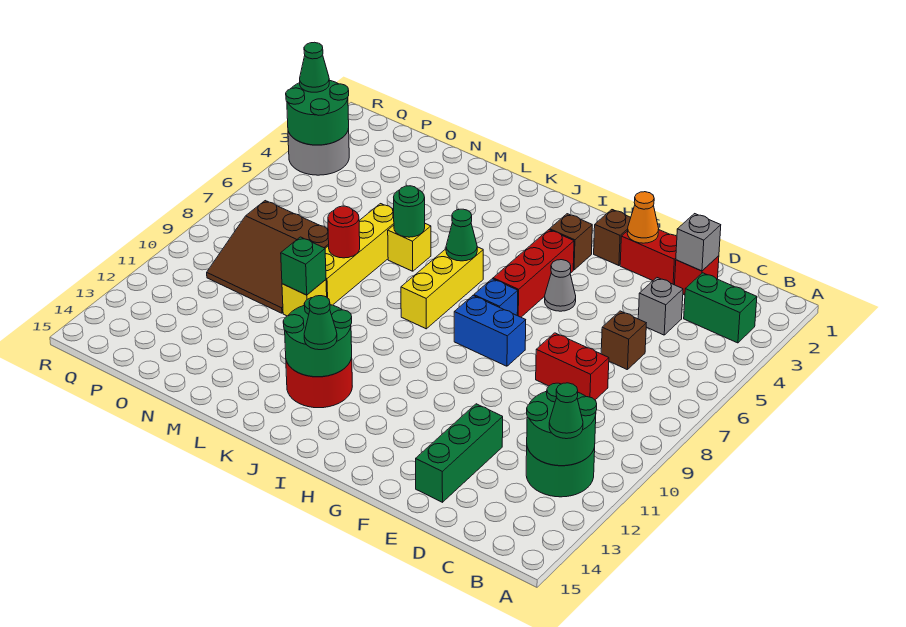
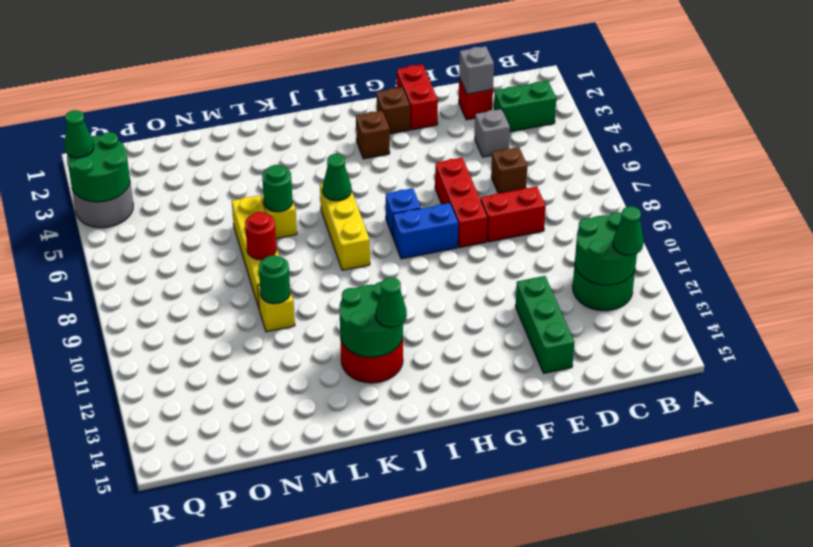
red brick E2:F2 level 1 -> red brick F1:F2 level 1
orange cone F2 level 2 -> none
grey cone G5 level 1 -> none
red brick H4:H6 level 1 -> red brick F6:F8 level 1
green brick M10 level 2 -> green round brick M10 level 2
brown slope N8:P10 level 1 top 8 -> none

